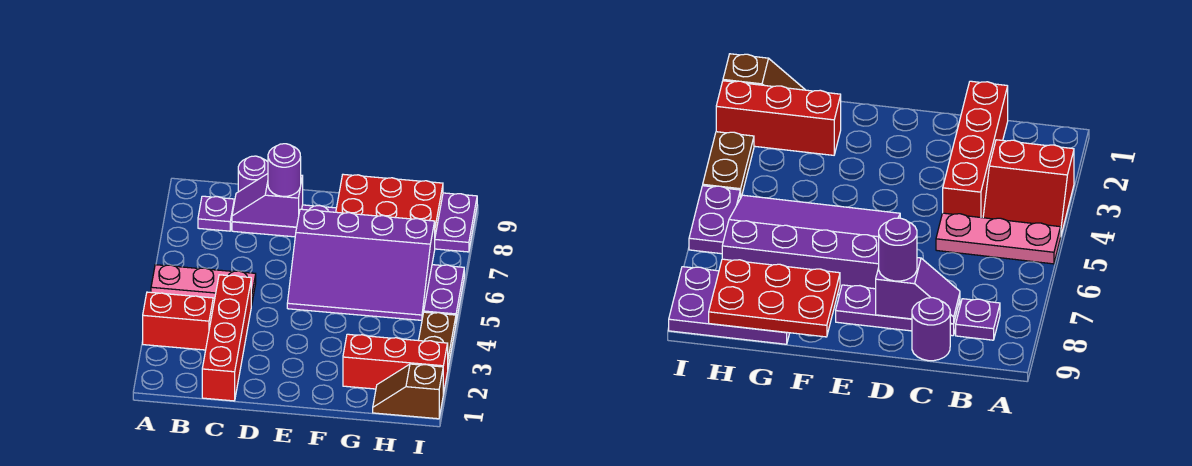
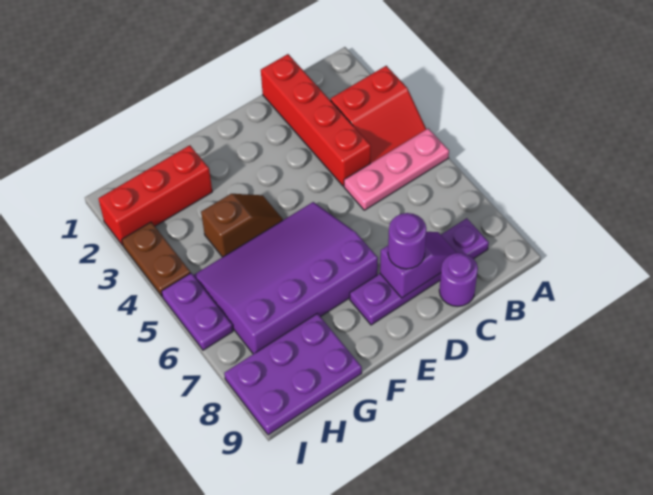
red plate F8:H9 level 2 -> none
brown slope H1:I1 level 1 top I -> brown slope F4:G4 level 1 top G

